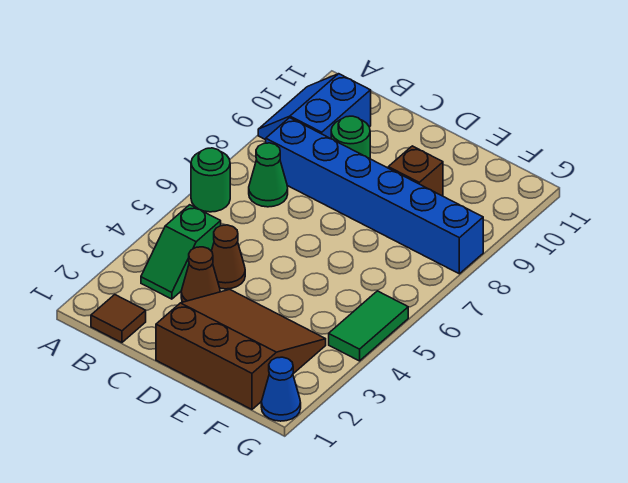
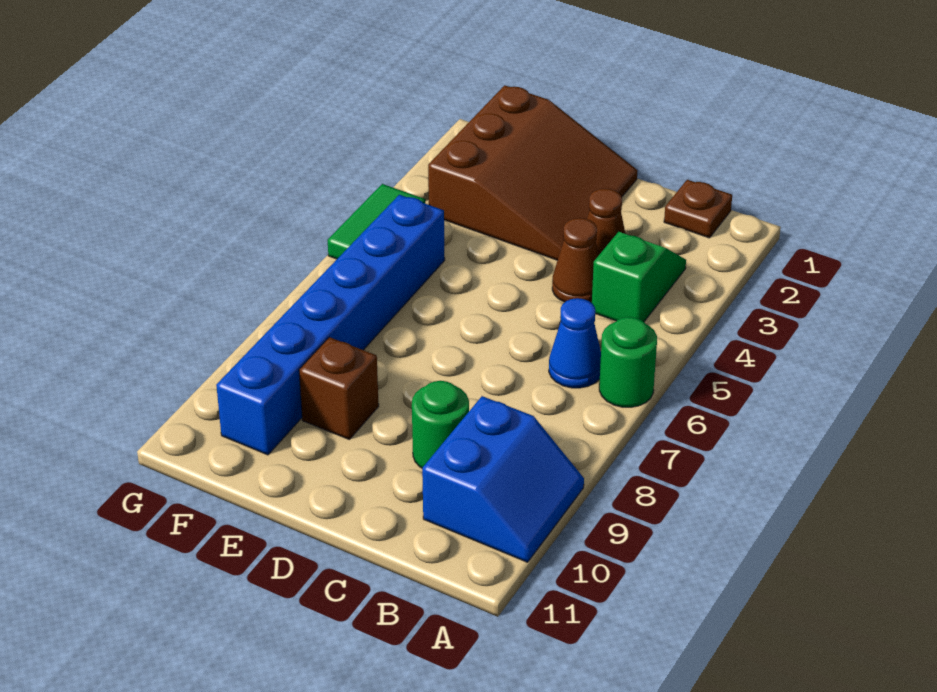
brown tile B1 level 1 -> brown plate B1 level 1
green cone B7 level 1 -> none
blue brick B8:G8 level 1 -> blue brick F5:F10 level 1
brown slope D1:F3 level 1 top 1 -> brown slope D1:F3 level 1 top F
blue cone G1 level 1 -> blue cone B6 level 1

